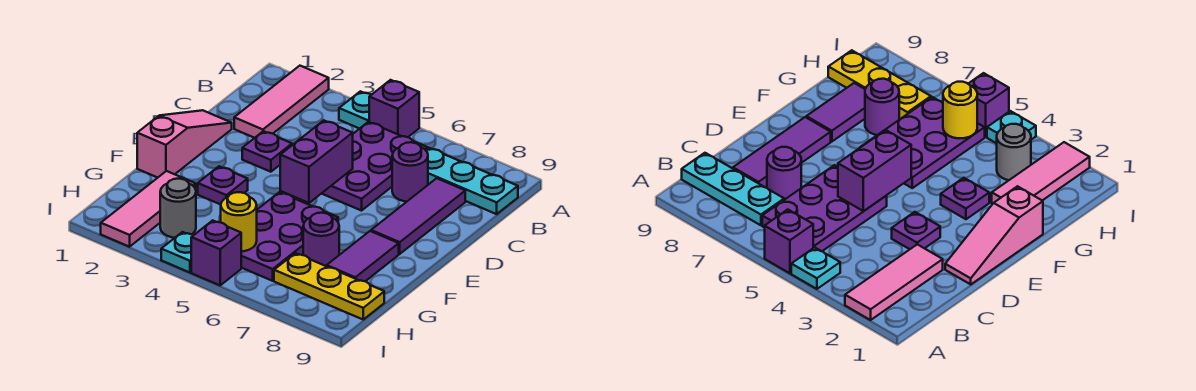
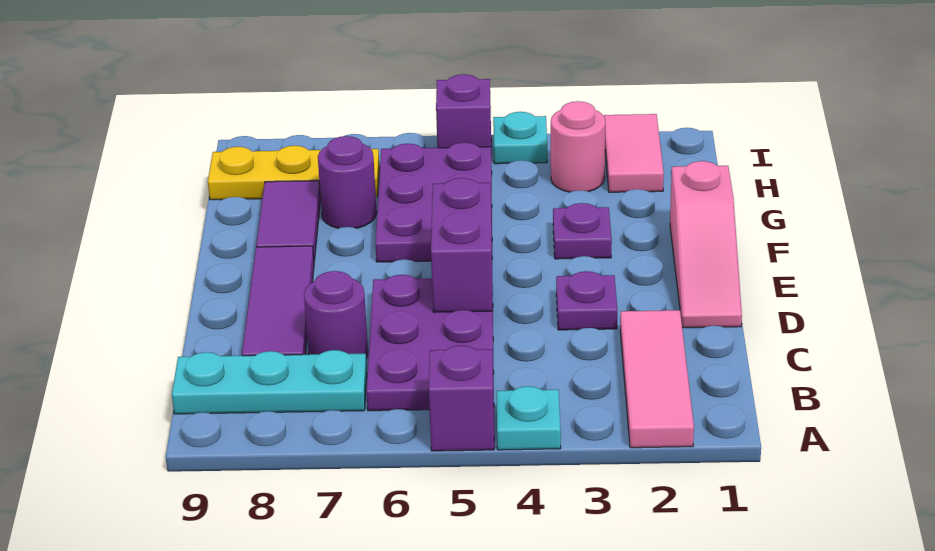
pink tile G2:I2 level 1 -> pink tile H2:I2 level 1
grey round brick H3 level 1 -> pink round brick H3 level 1
yellow round brick H5 level 2 -> none

